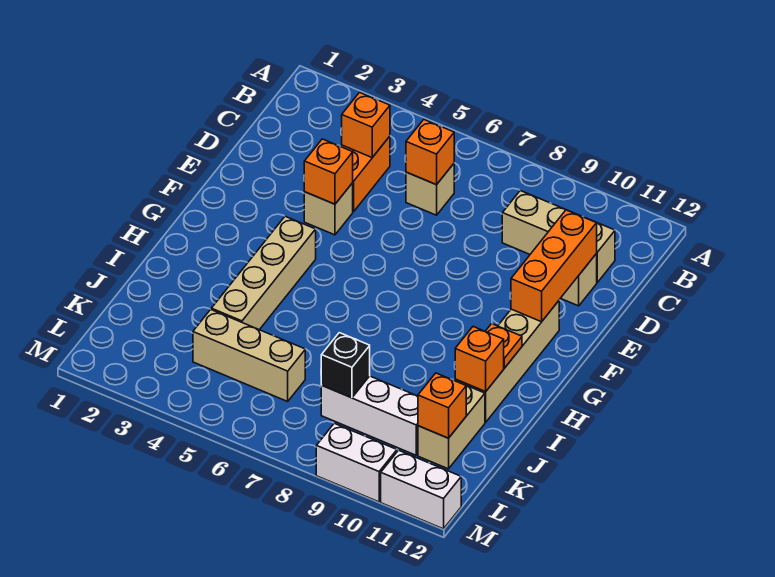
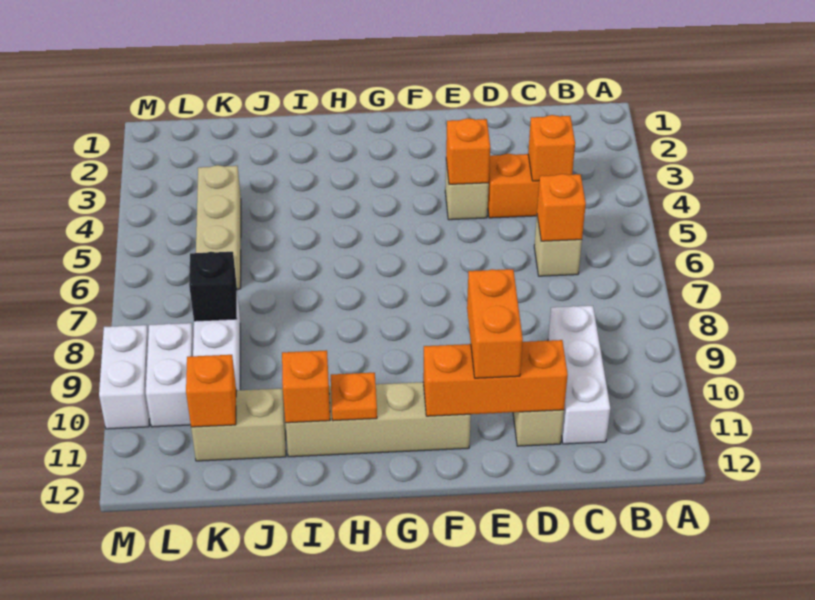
tan brick C9:C11 level 1 -> white brick C9:C11 level 1
none -> orange brick E10:E11 level 3
tan brick G4:J4 level 1 -> none
white brick M11:M12 level 1 -> white brick L9:L10 level 1

